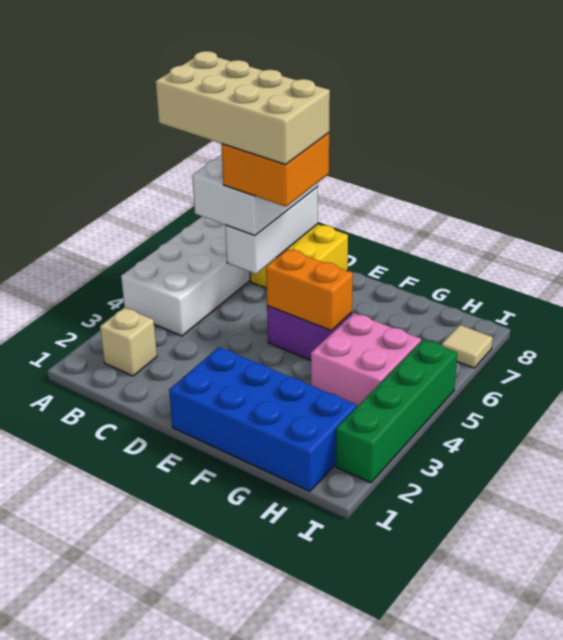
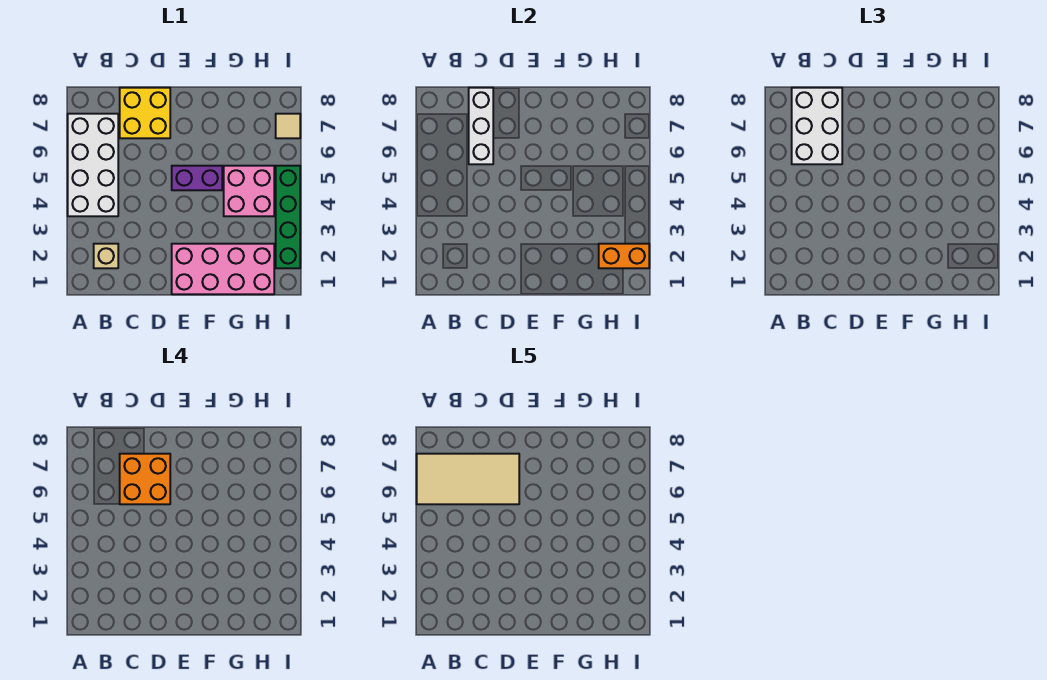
tan brick A6:D7 level 5 -> tan tile A6:D7 level 5
blue brick E1:H2 level 1 -> pink brick E1:H2 level 1
orange brick E5:F5 level 2 -> orange brick H2:I2 level 2

